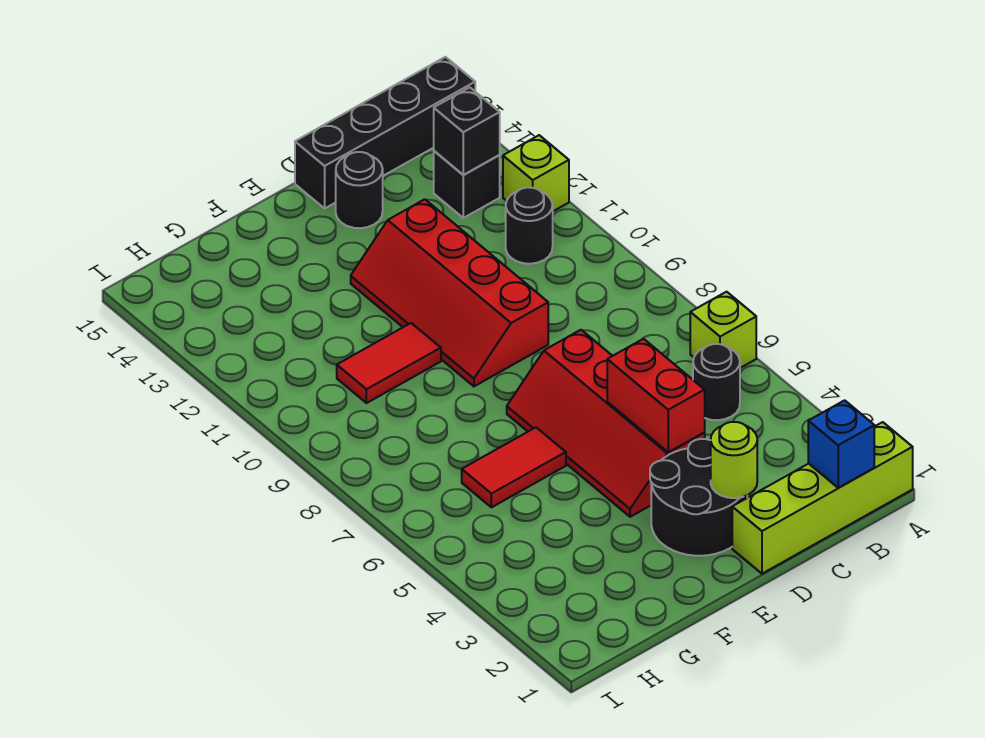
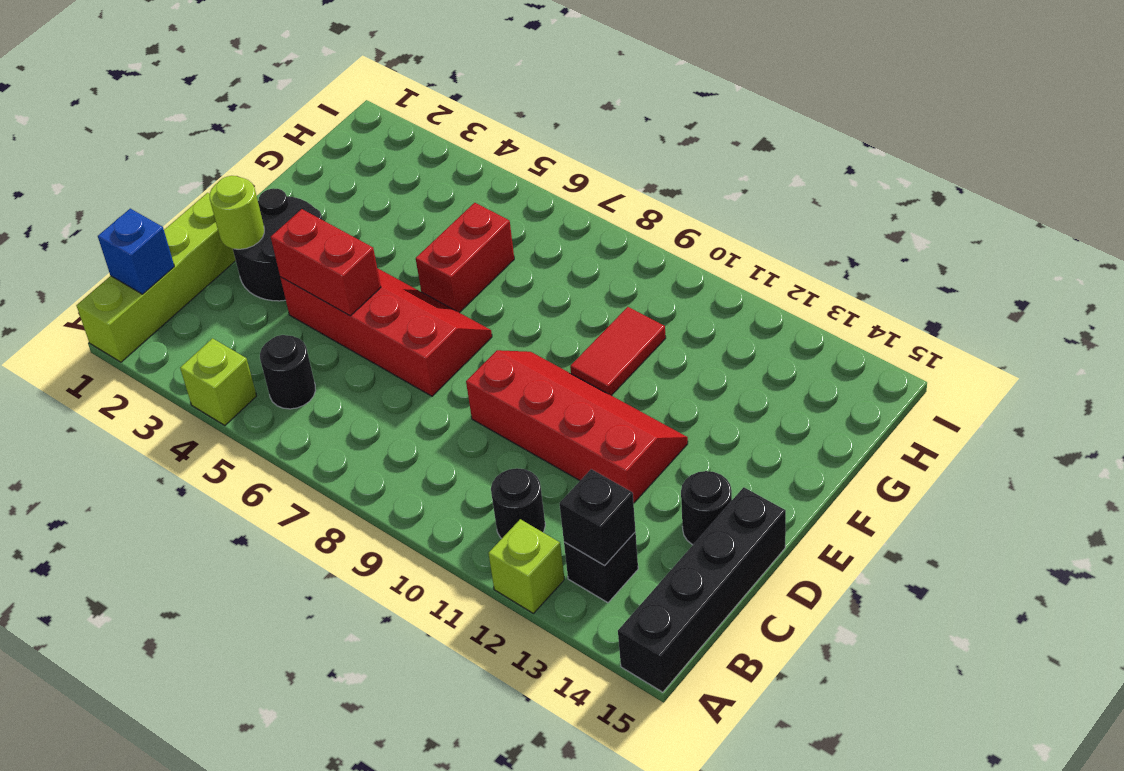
lime brick A6 level 1 -> lime brick A4 level 1
red tile F6:G6 level 1 -> red brick F6:G6 level 1

